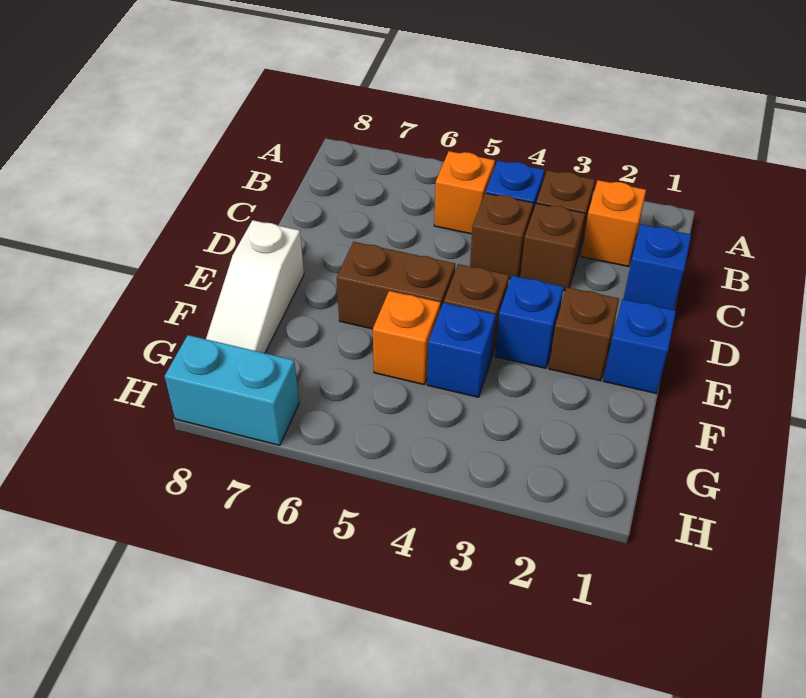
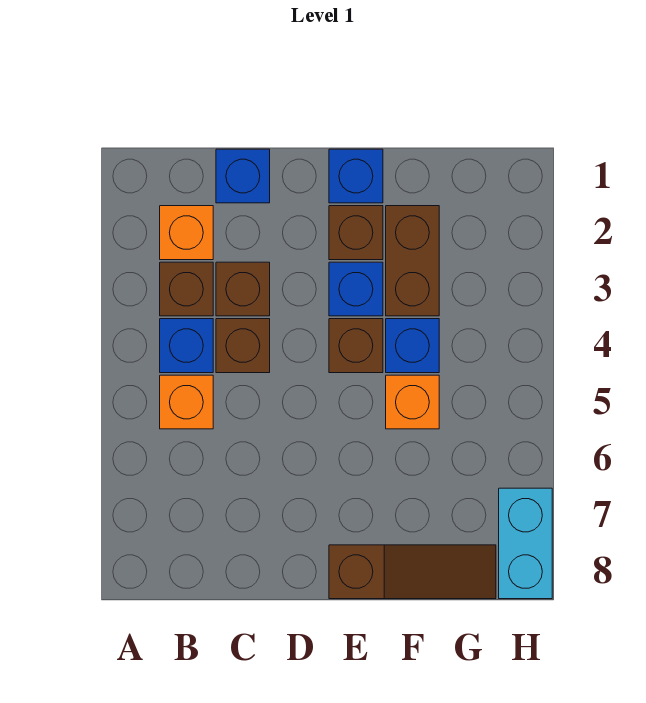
brown brick E5:E6 level 1 -> brown brick F2:F3 level 1
white slope E8:G8 level 1 top E -> brown slope E8:G8 level 1 top E

